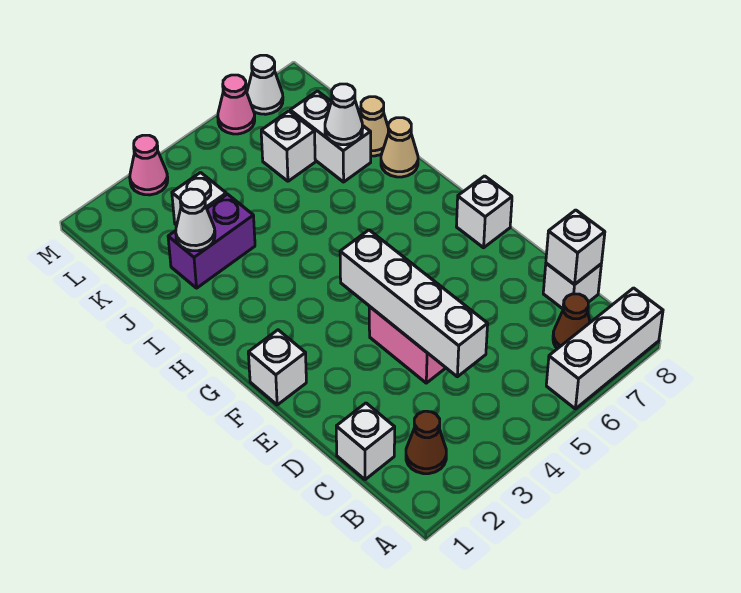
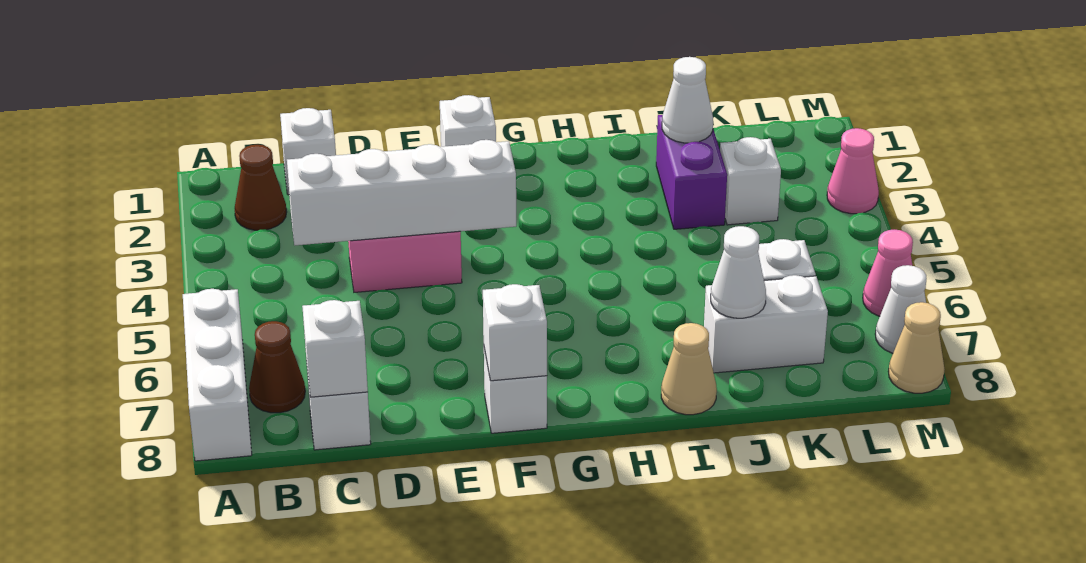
none -> white brick F8 level 2
tan cone J8 level 1 -> tan cone M8 level 1

